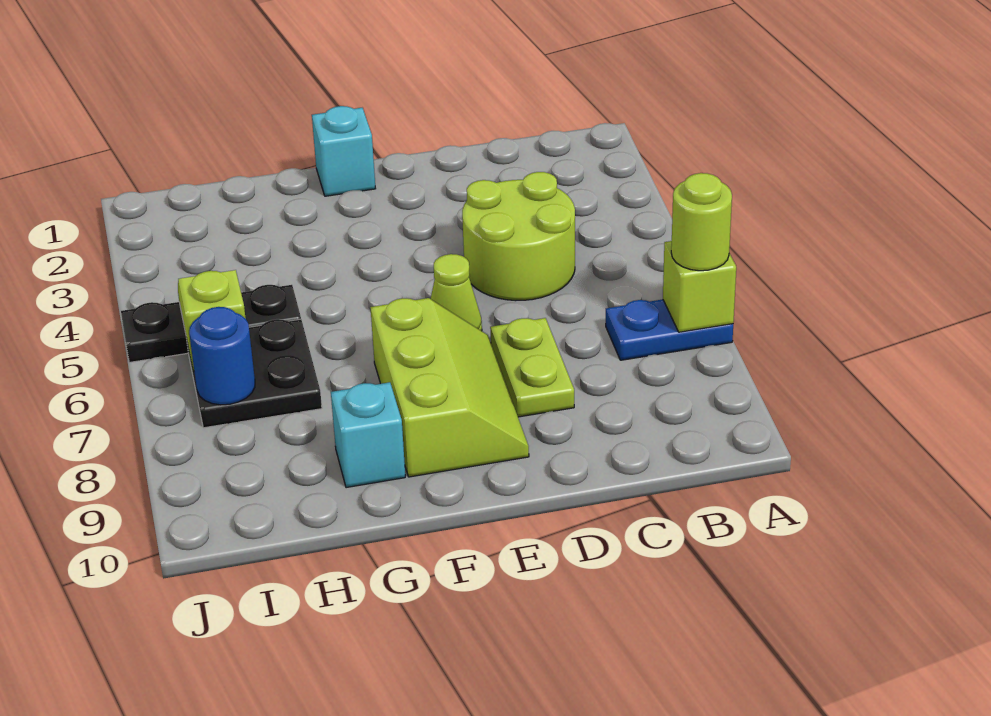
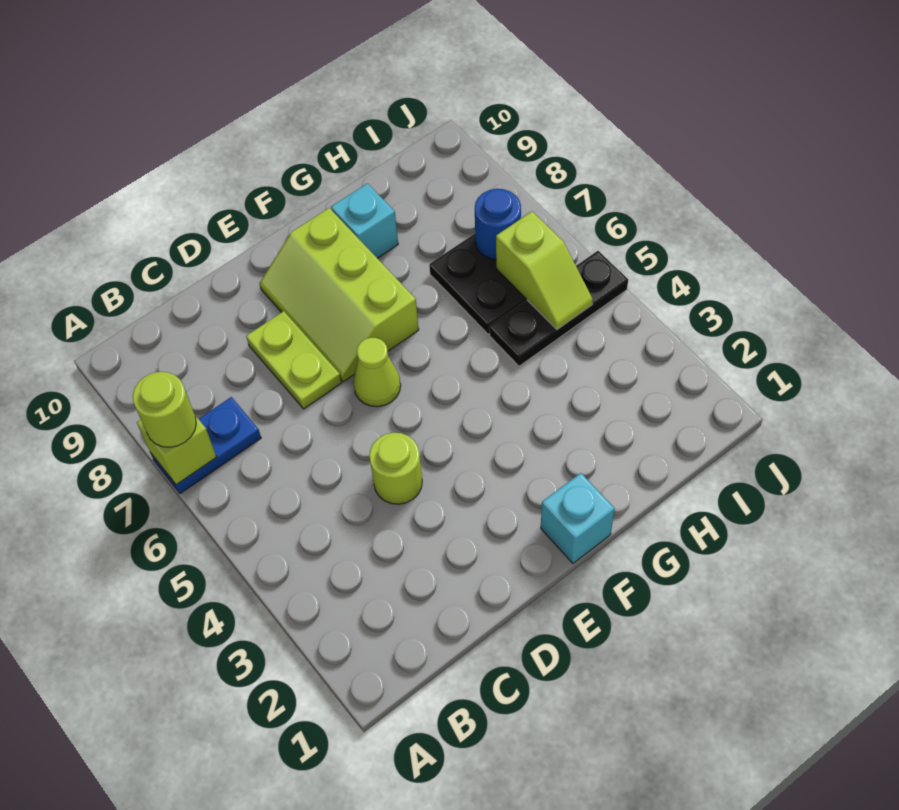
lime round brick C4:D5 level 1 -> lime round brick D4 level 1

